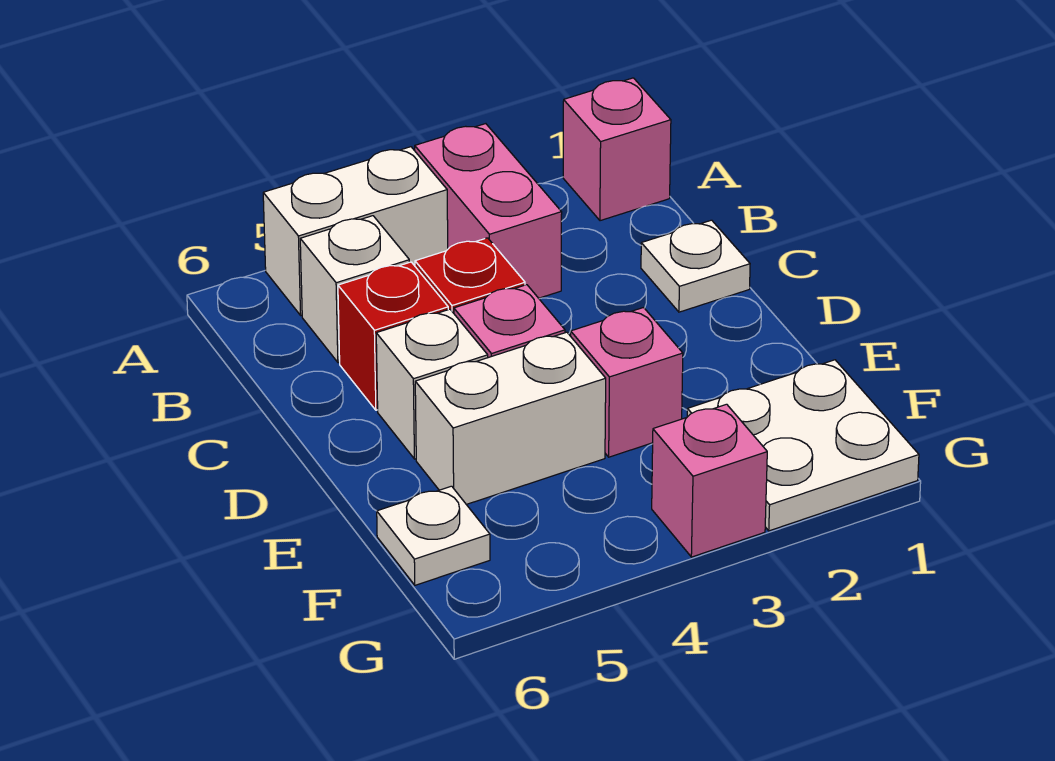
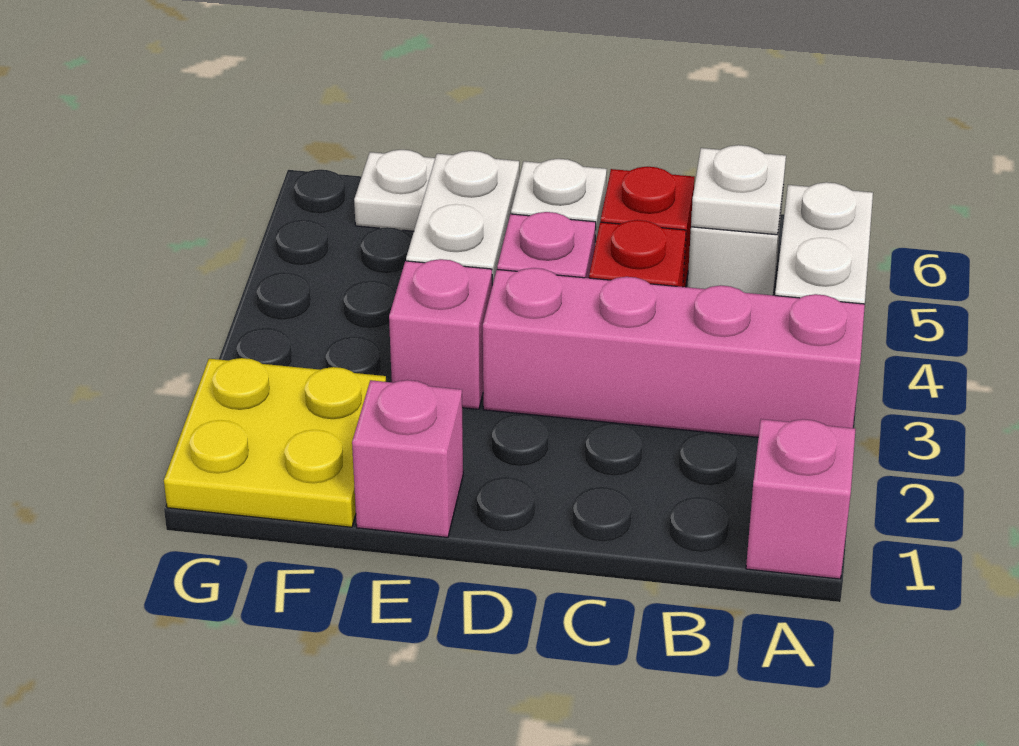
pink brick A3:B3 level 1 -> pink brick A3:D3 level 1
white plate C1 level 1 -> white plate B5 level 2
white plate F1:G2 level 1 -> yellow plate F1:G2 level 1
pink brick G3 level 1 -> pink brick E1 level 1

